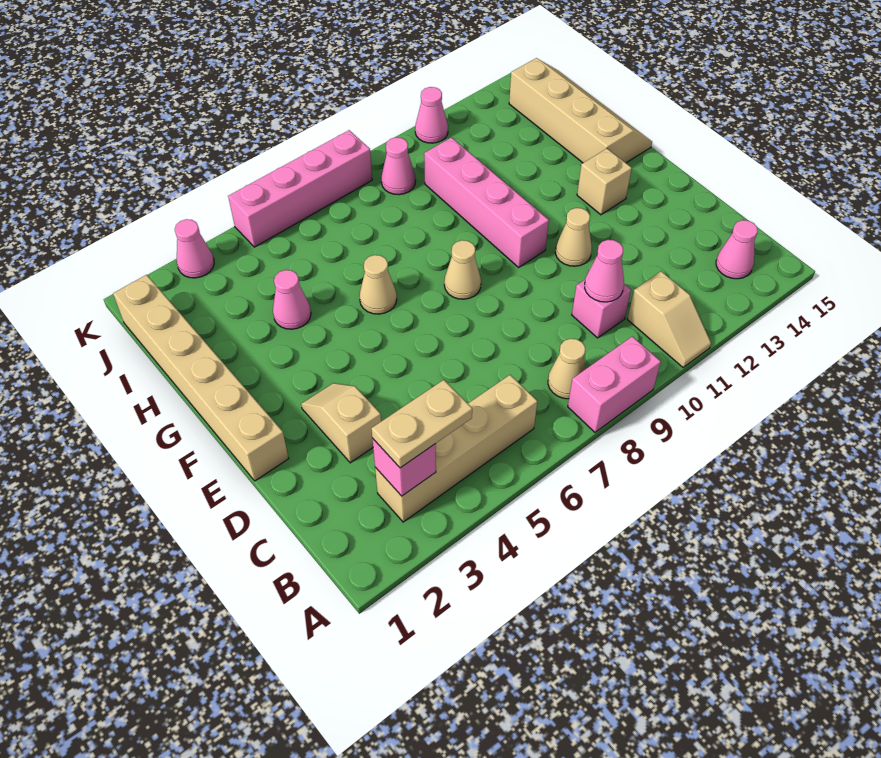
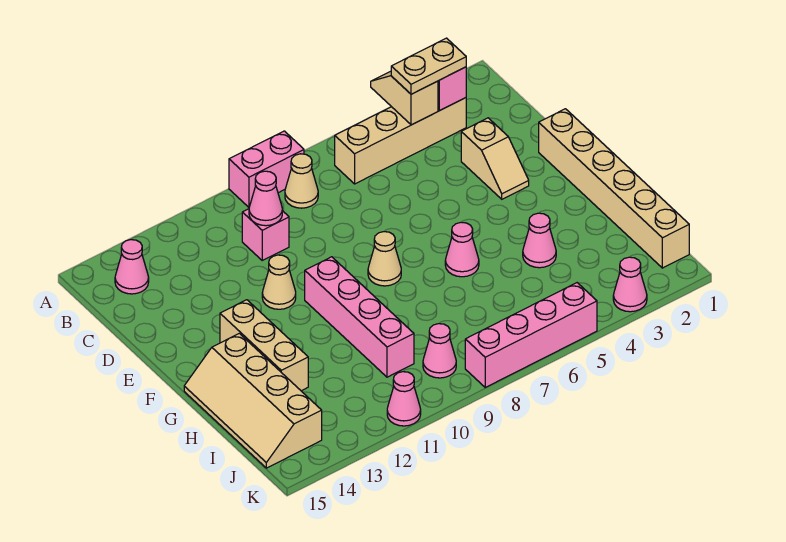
tan slope A11:B11 level 1 top B -> tan slope A4:B4 level 2 top B
tan brick F13 level 1 -> tan brick F13:H13 level 1
tan cone G6 level 1 -> pink cone G6 level 1

